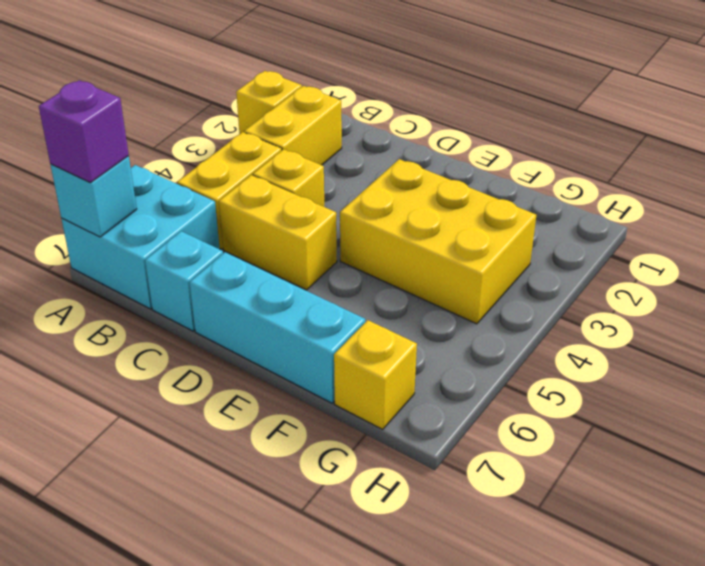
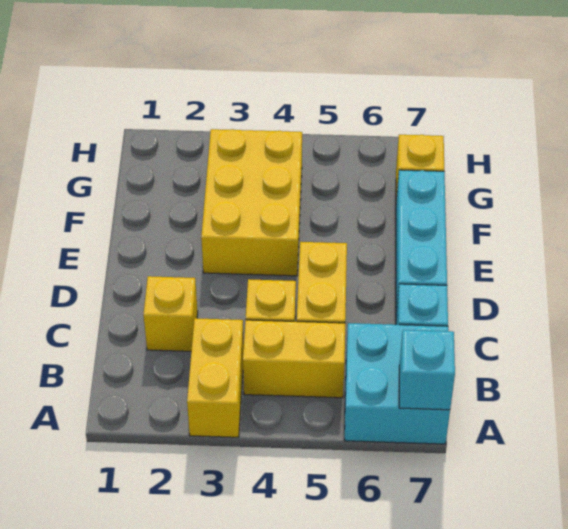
yellow brick A2 level 1 -> yellow brick C2 level 1
purple brick A7 level 3 -> none
yellow brick B2:B3 level 1 -> yellow brick A3:B3 level 1

